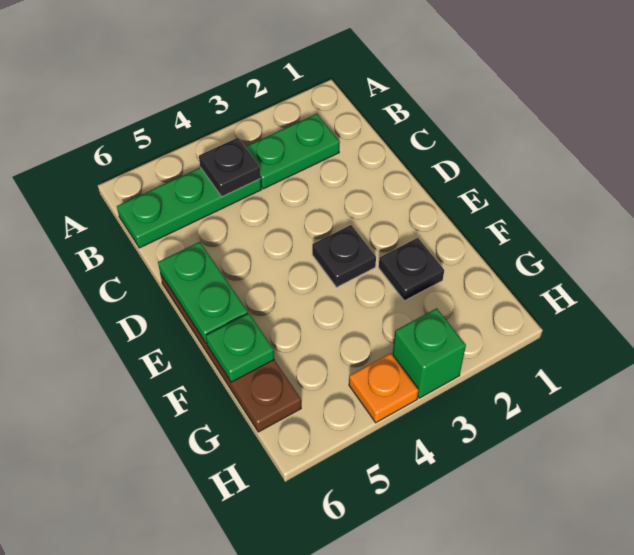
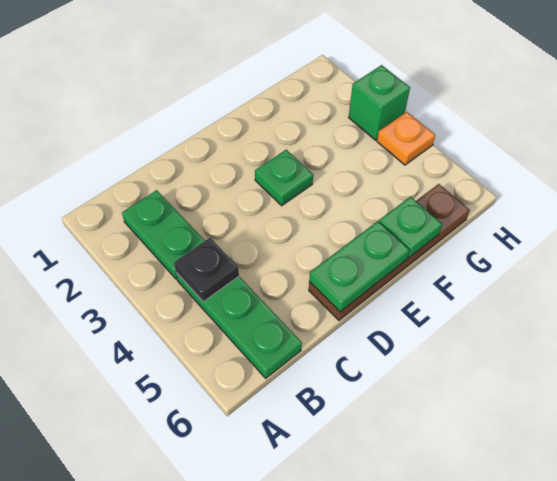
black plate E3 level 1 -> green plate E3 level 1
black plate F2 level 1 -> none

